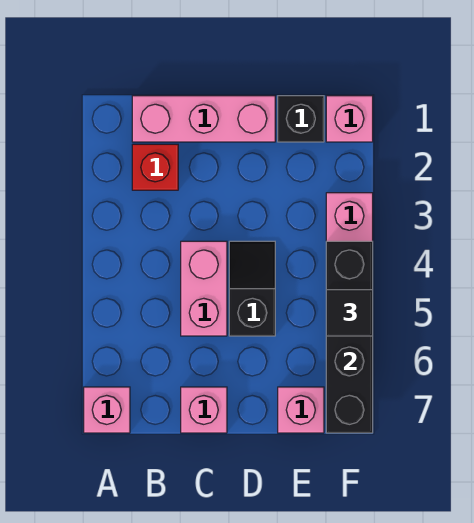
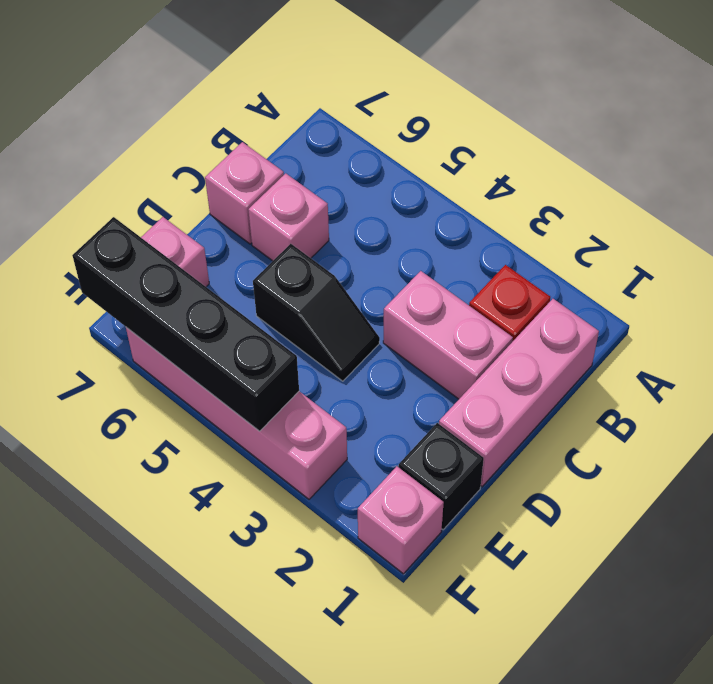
pink brick A7 level 1 -> pink brick C6 level 1
pink brick C4:C5 level 1 -> pink brick C2:C3 level 1
black tile F5 level 3 -> none

